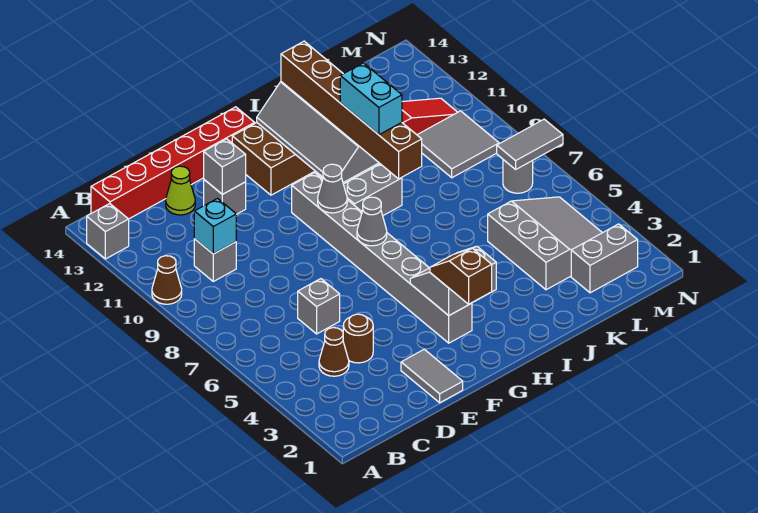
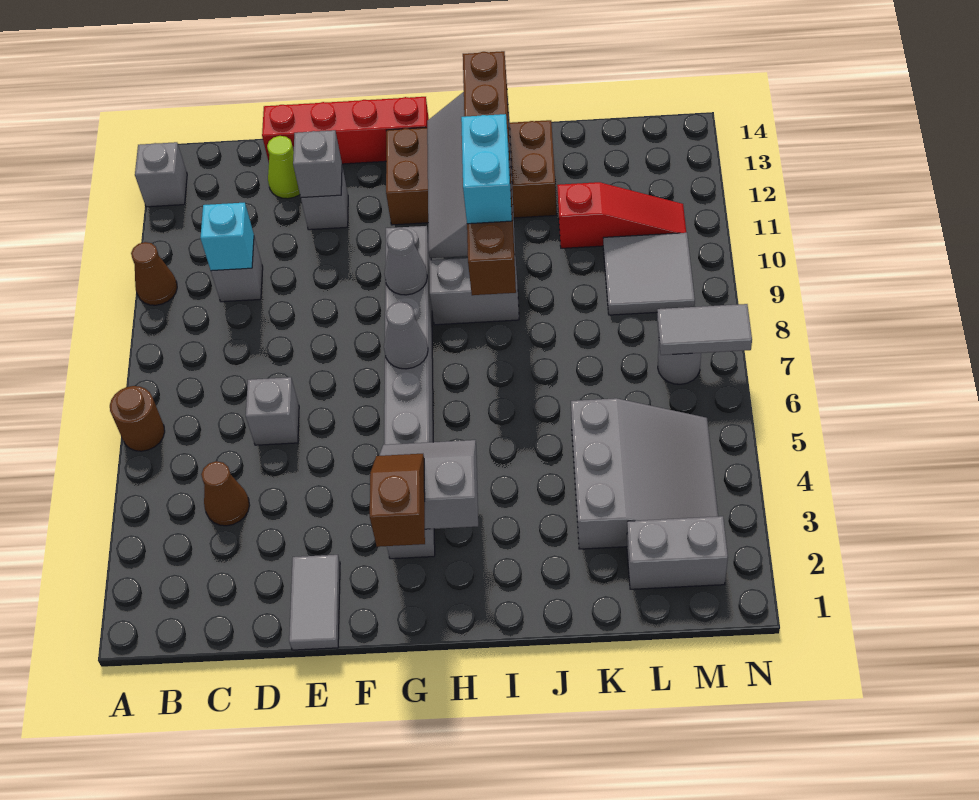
red brick B14:G14 level 1 -> red brick D14:G14 level 1
brown round brick D4 level 1 -> brown round brick A6 level 1

